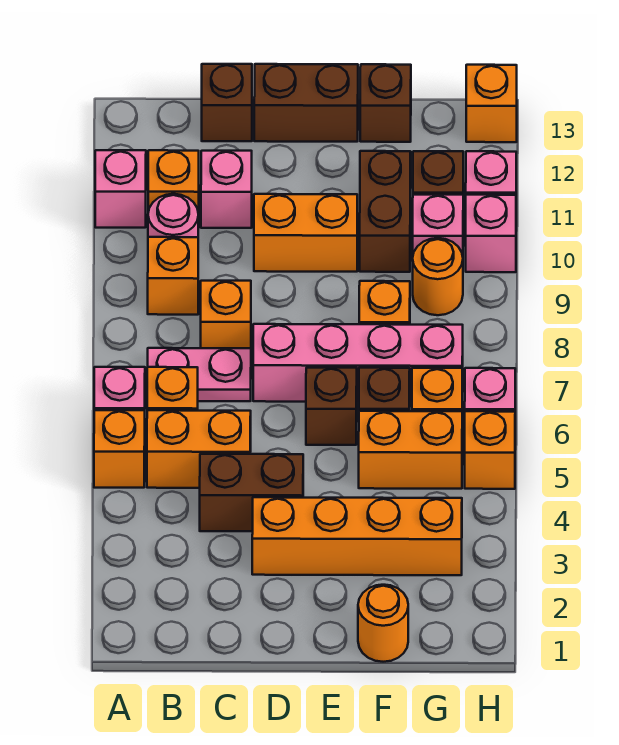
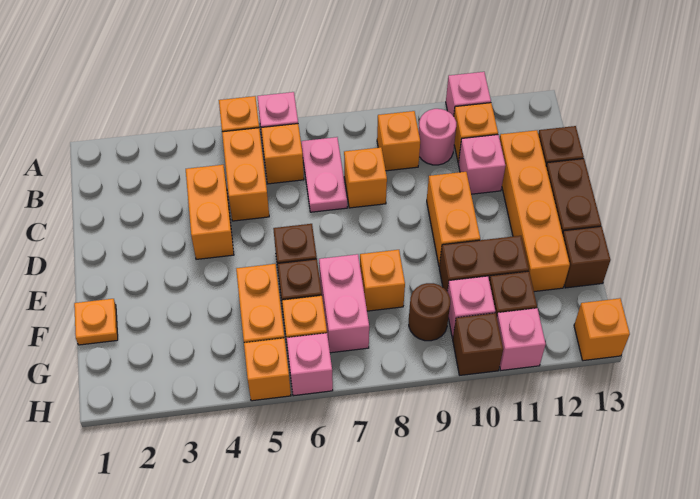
brown brick C4:D4 level 1 -> orange brick C4:D4 level 1
orange brick D3:G3 level 1 -> orange brick C12:F12 level 1
pink brick D7:G7 level 1 -> pink brick F7:G7 level 1
orange round brick F1 level 1 -> orange plate F1 level 1
orange round brick G9 level 1 -> brown round brick G9 level 1
pink brick H10 level 1 -> brown brick H10 level 1

